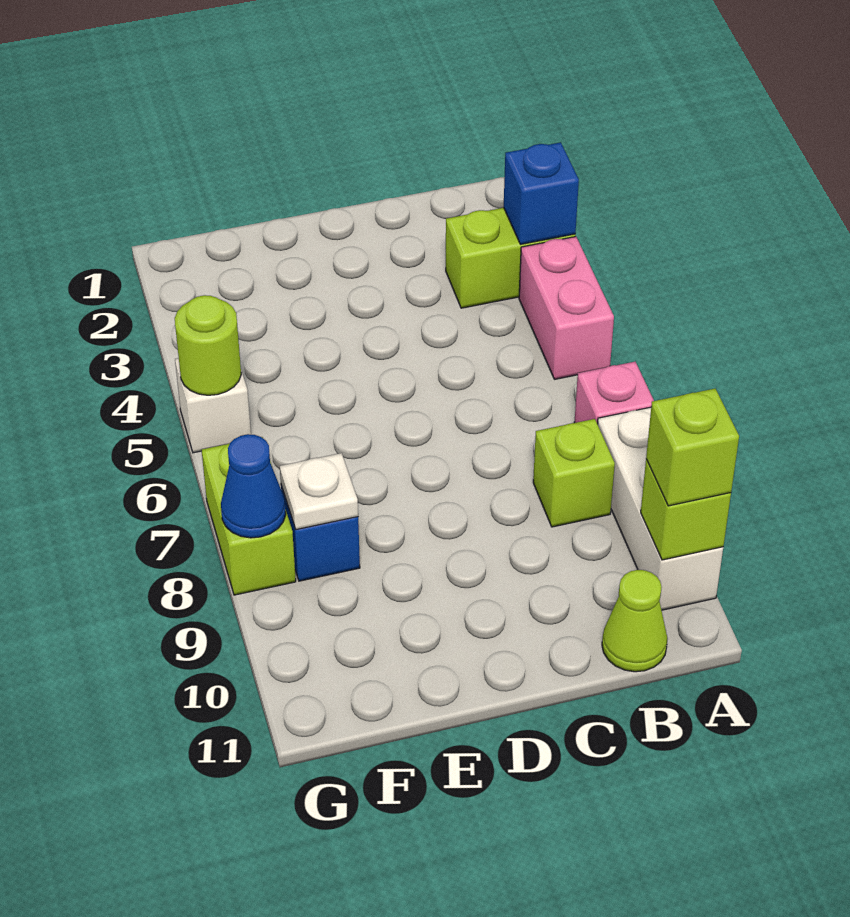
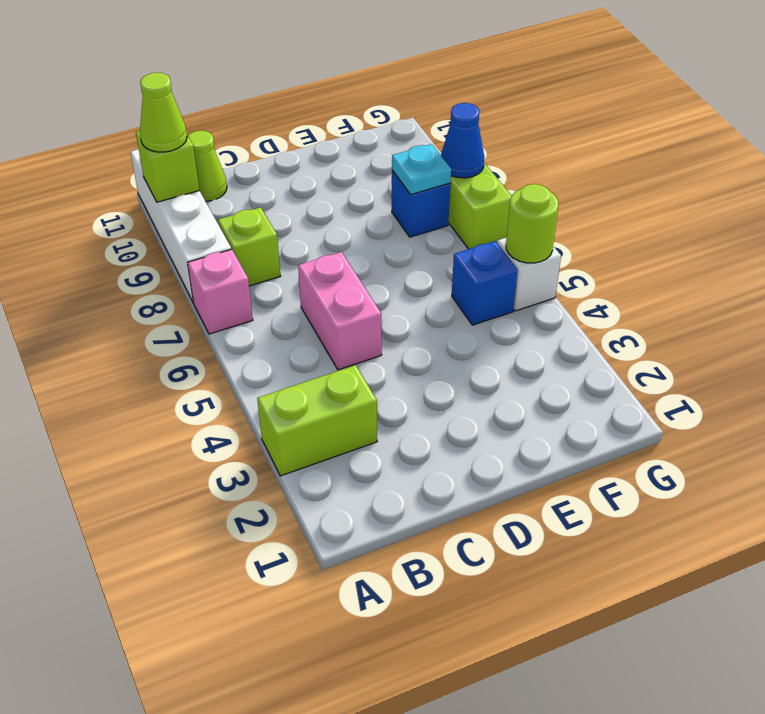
blue brick A3 level 2 -> blue brick F5 level 1
pink brick A4:A5 level 1 -> pink brick C5:C6 level 1
white brick A8:A10 level 1 -> white brick A8:A11 level 1
lime brick A10 level 3 -> lime cone A10 level 3
white plate F8 level 2 -> cyan plate F8 level 2

